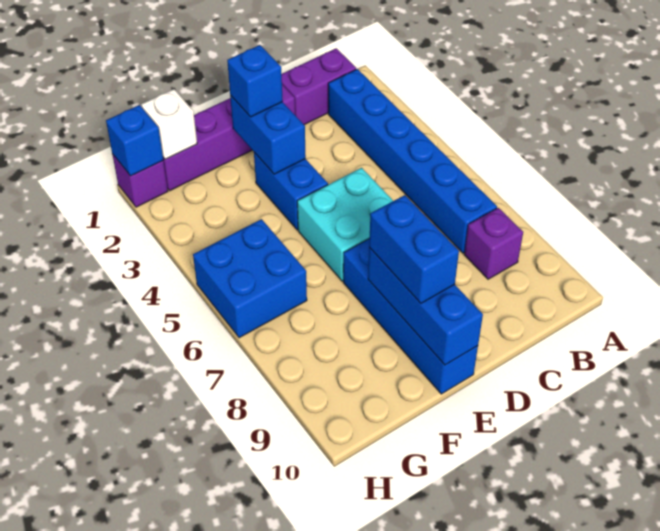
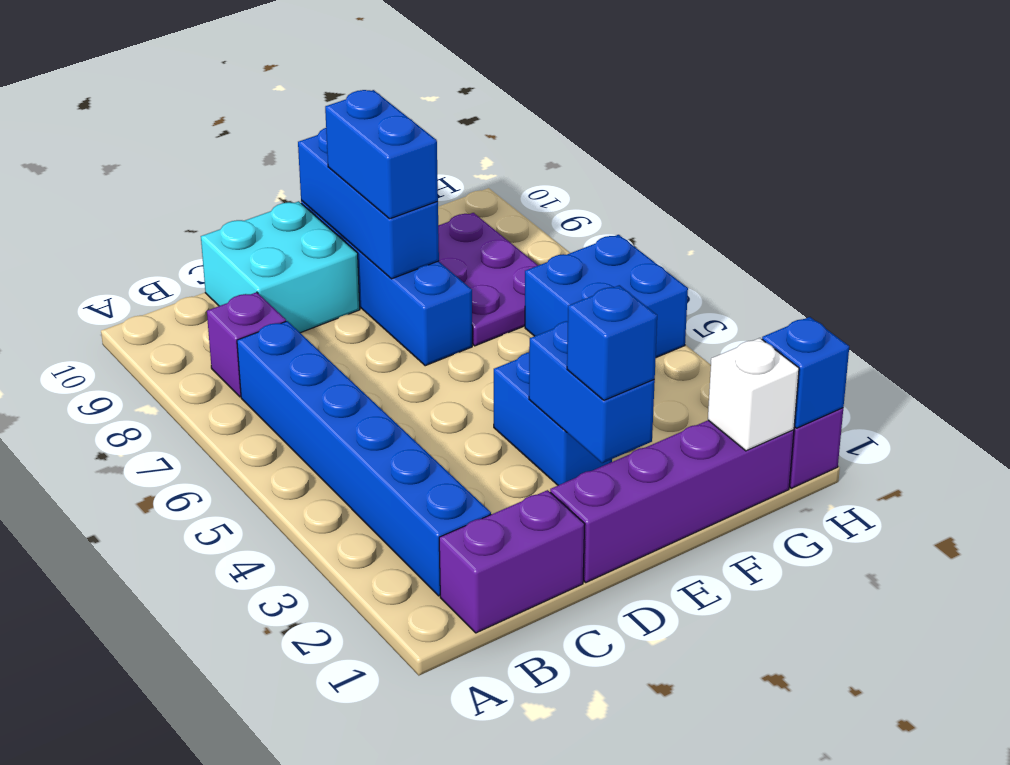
cyan brick D5:E6 level 1 -> cyan brick C9:D10 level 1
none -> purple plate F7:G9 level 1

